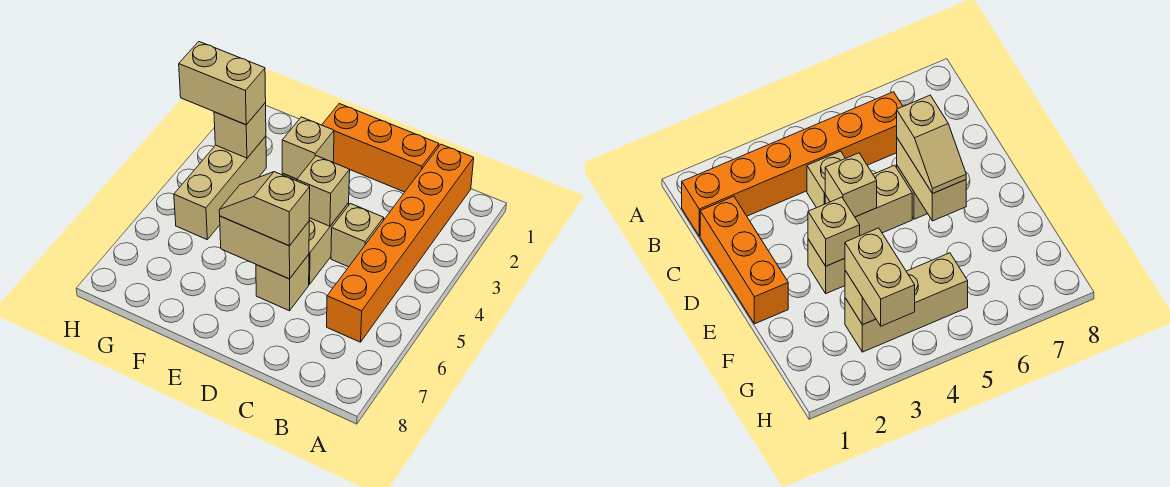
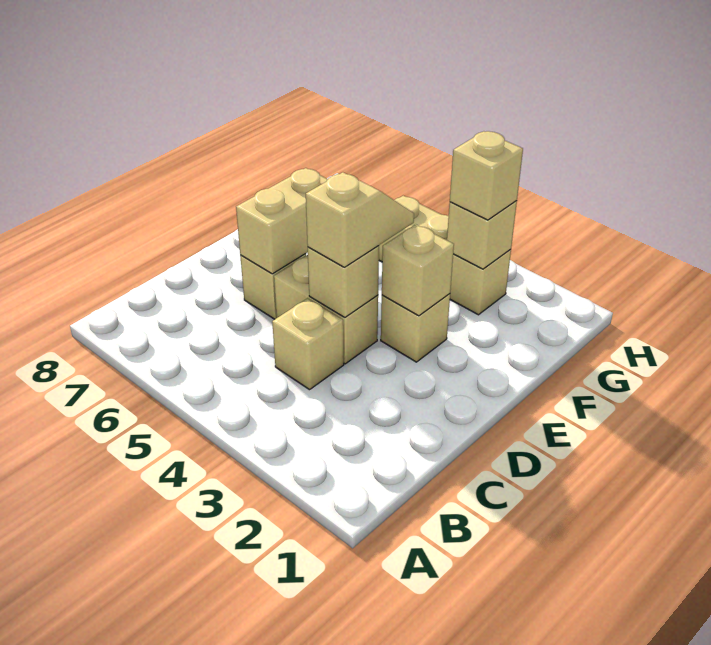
orange brick B1:B6 level 1 -> none
orange brick C1:E1 level 1 -> none
tan slope D6:E6 level 3 top D -> tan slope D4:E4 level 3 top D
tan brick G3:H3 level 3 -> tan brick G3 level 3

